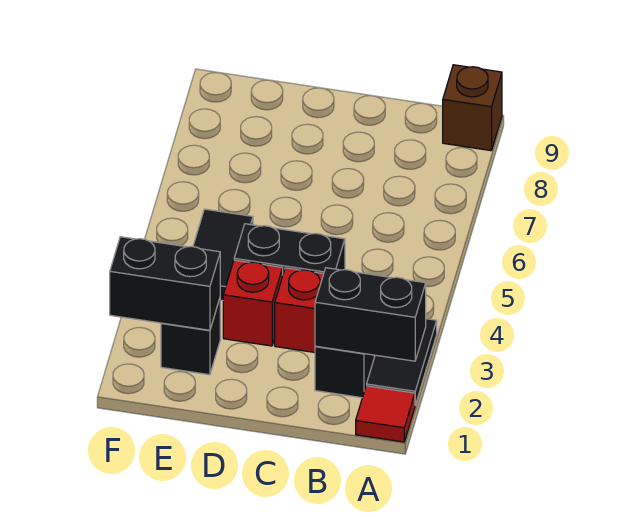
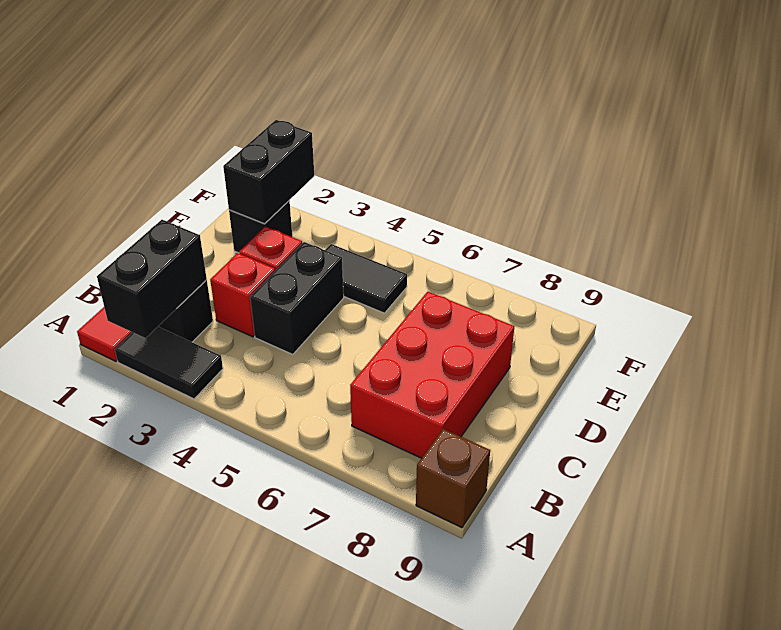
none -> red brick B7:D8 level 1

